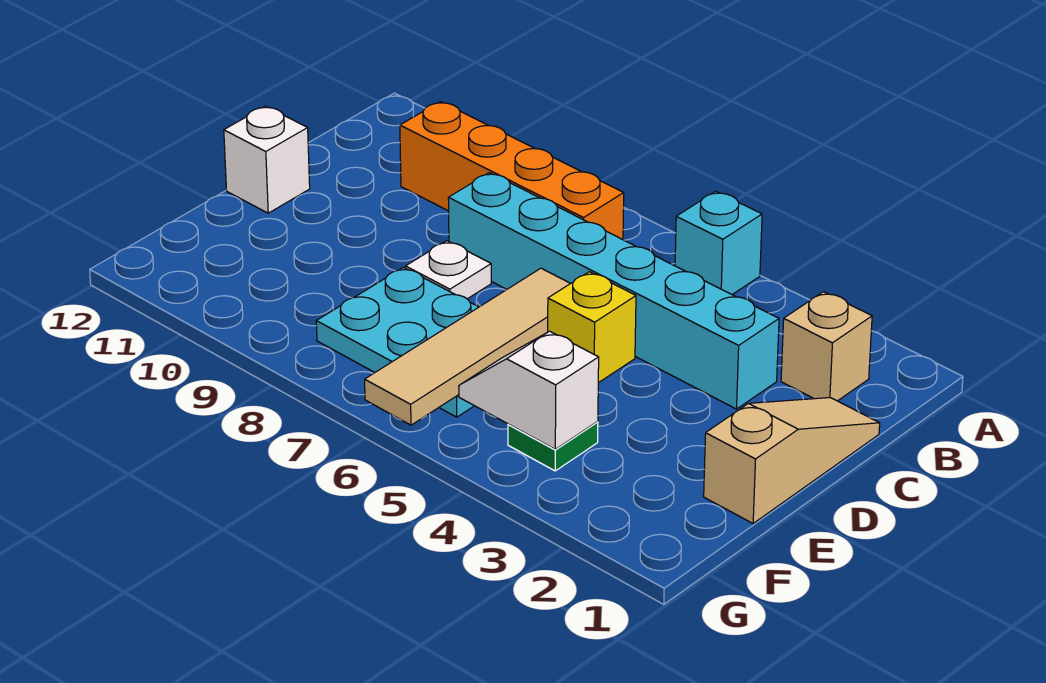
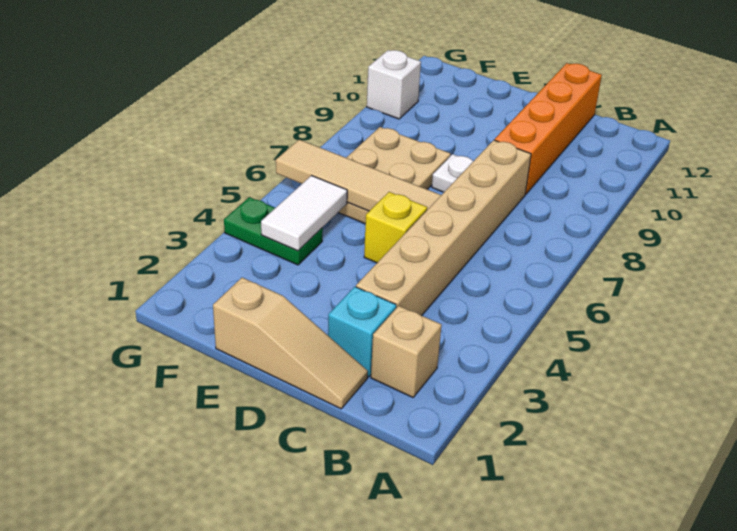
cyan brick A5 level 1 -> cyan brick C2 level 1
orange brick B7:B10 level 1 -> orange brick C9:C12 level 1
cyan brick C3:C8 level 1 -> tan brick C3:C8 level 1
white brick D12 level 1 -> white brick G10 level 1
cyan plate E6:F8 level 1 -> tan plate E6:F8 level 1
green plate F4 level 1 -> green plate F4:G4 level 1
white slope F4:F5 level 2 top 4 -> white tile F4:F5 level 2

